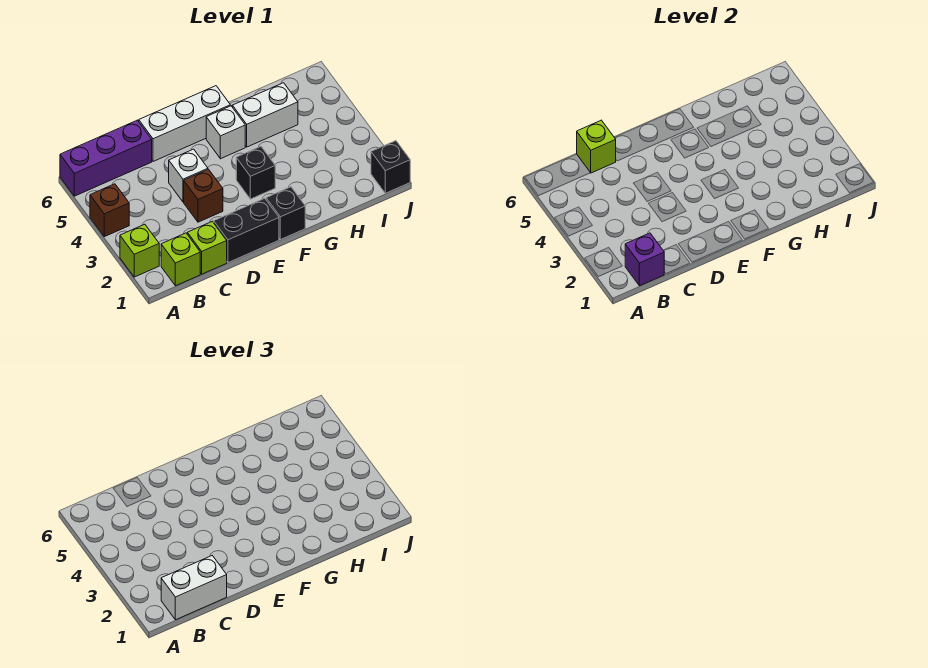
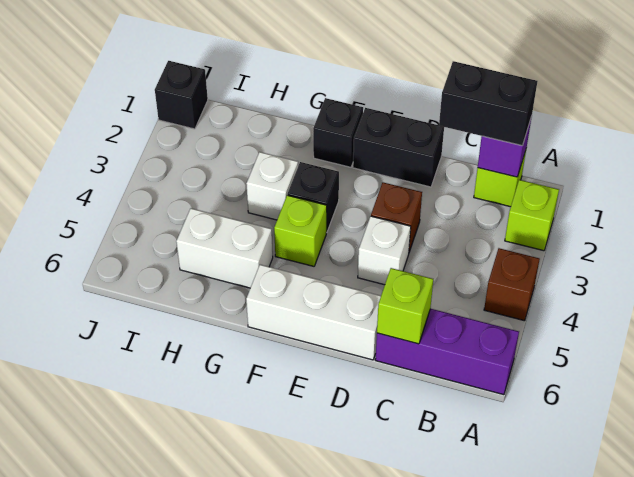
white brick B1:C1 level 3 -> black brick B1:C1 level 3
lime brick C1 level 1 -> lime brick F4 level 1
white brick F5 level 1 -> white brick G3 level 1

